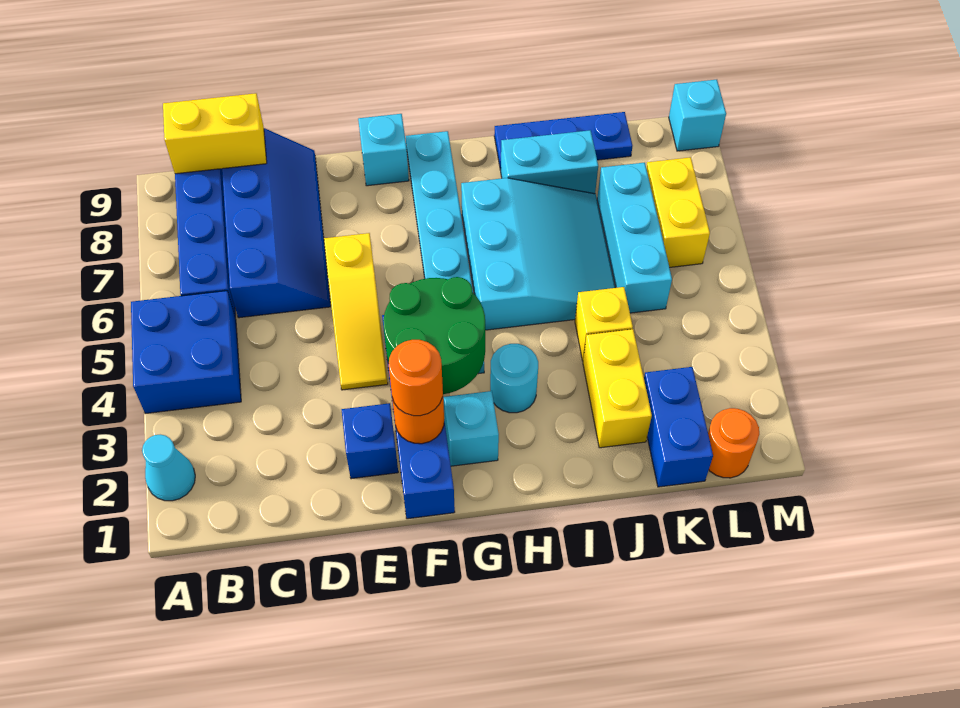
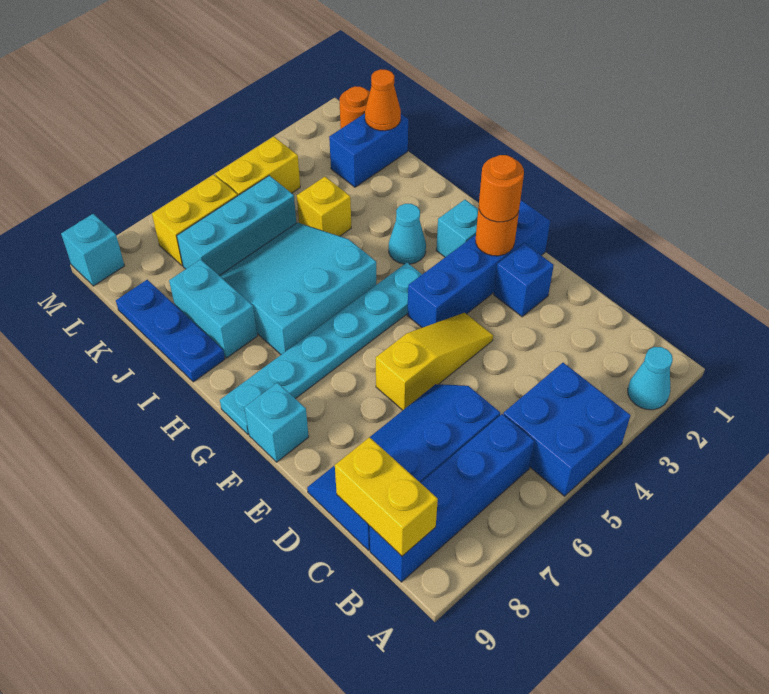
green round brick F3:G4 level 2 -> none
cyan round brick H3 level 1 -> cyan cone H3 level 1
yellow brick J2:J3 level 1 -> yellow brick L4:L5 level 1
none -> orange cone K1 level 2

